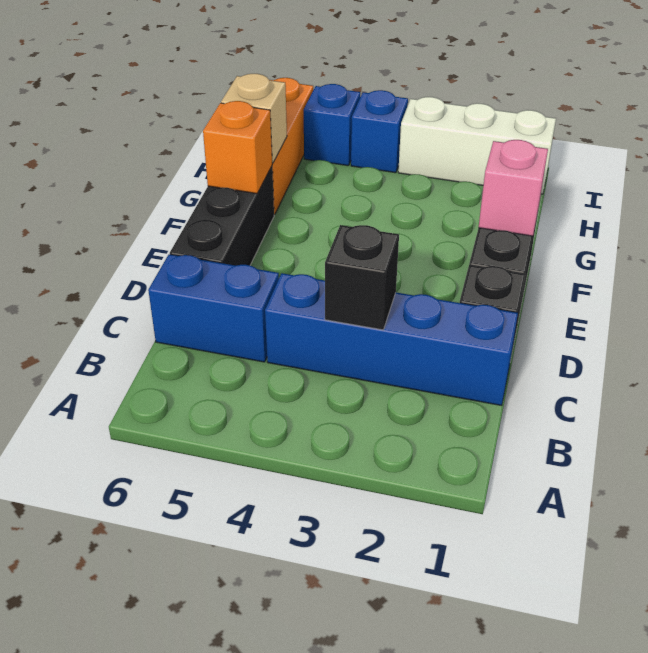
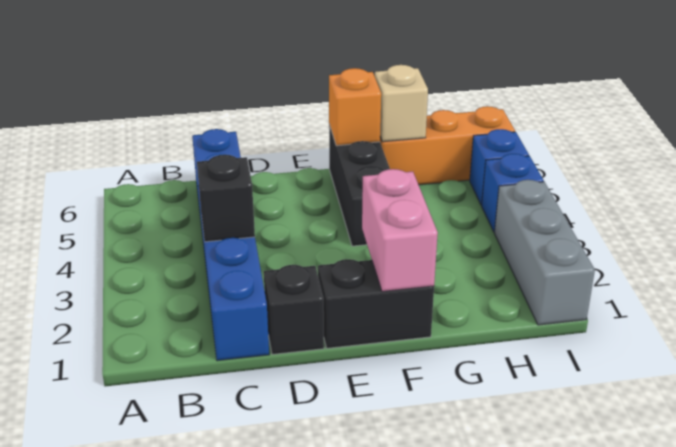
black brick D6:F6 level 1 -> black brick F4:F6 level 1
pink brick F1 level 2 -> pink brick F1:F2 level 2
white brick I1:I3 level 1 -> grey brick I1:I3 level 1

